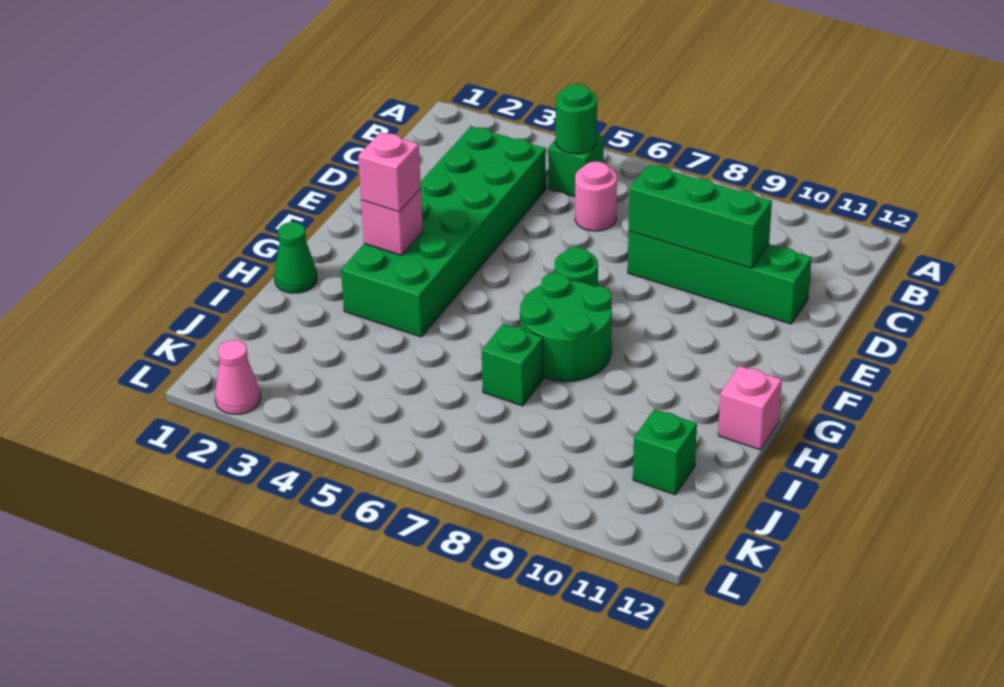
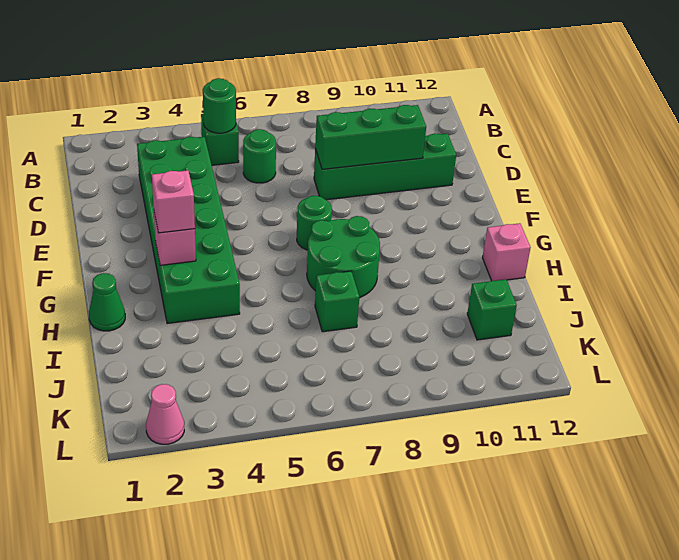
pink round brick C6 level 1 -> green round brick C6 level 1

